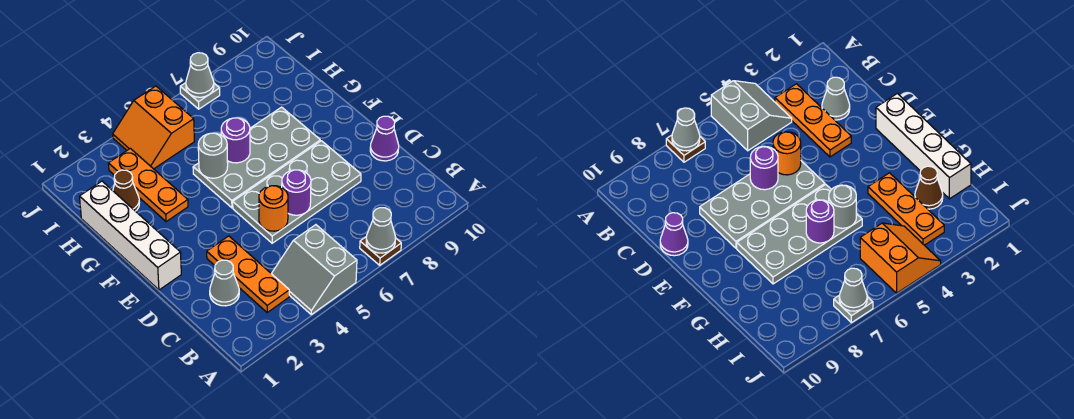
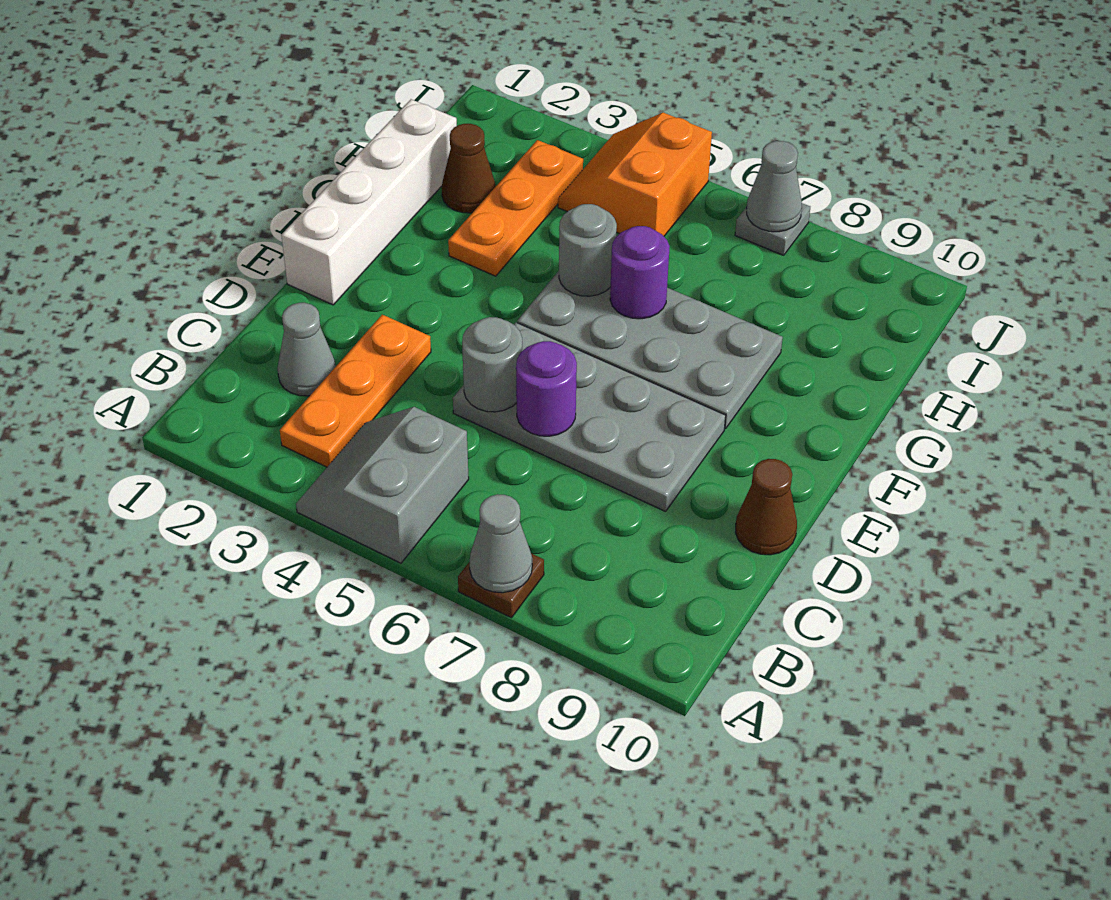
orange round brick D5 level 2 -> grey round brick D5 level 2
purple cone D10 level 1 -> brown cone D10 level 1

